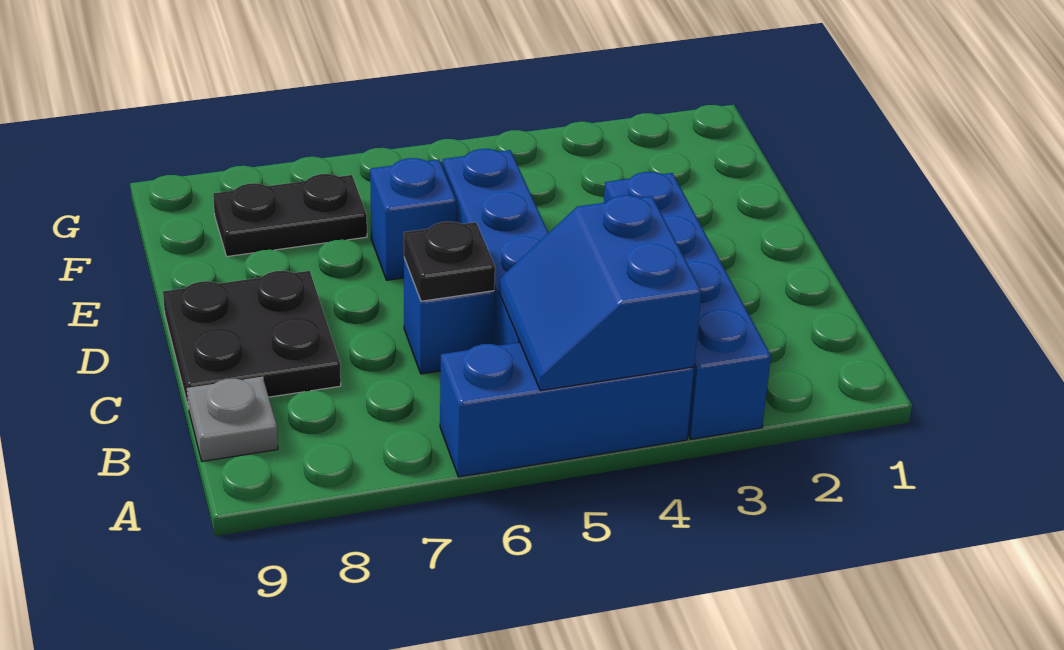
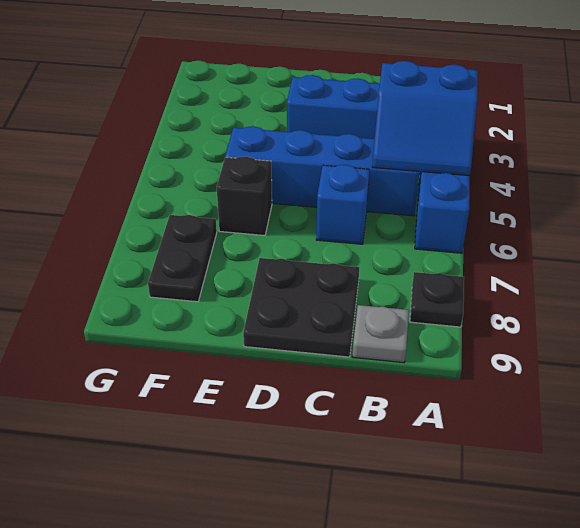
black plate C6 level 2 -> black plate A8 level 1
blue brick E6 level 1 -> black brick E6 level 1

